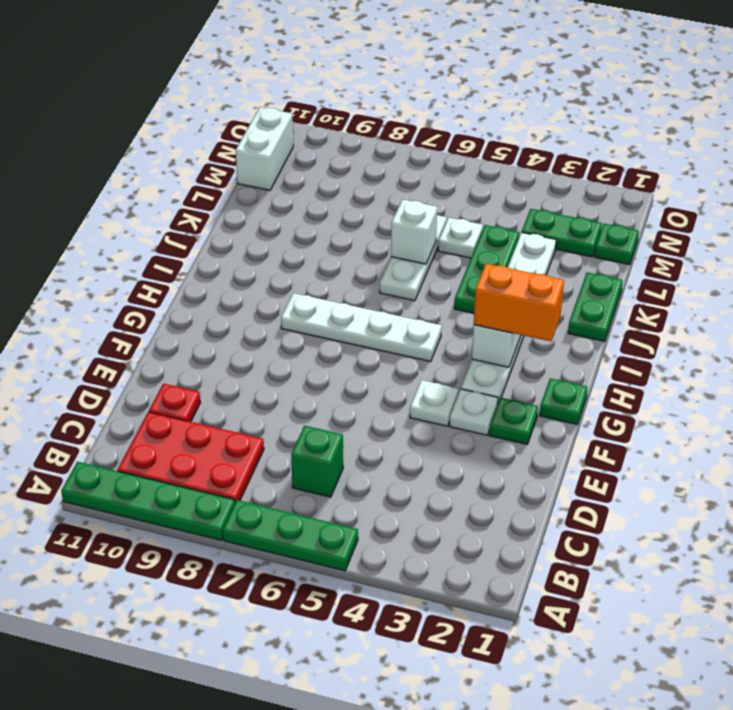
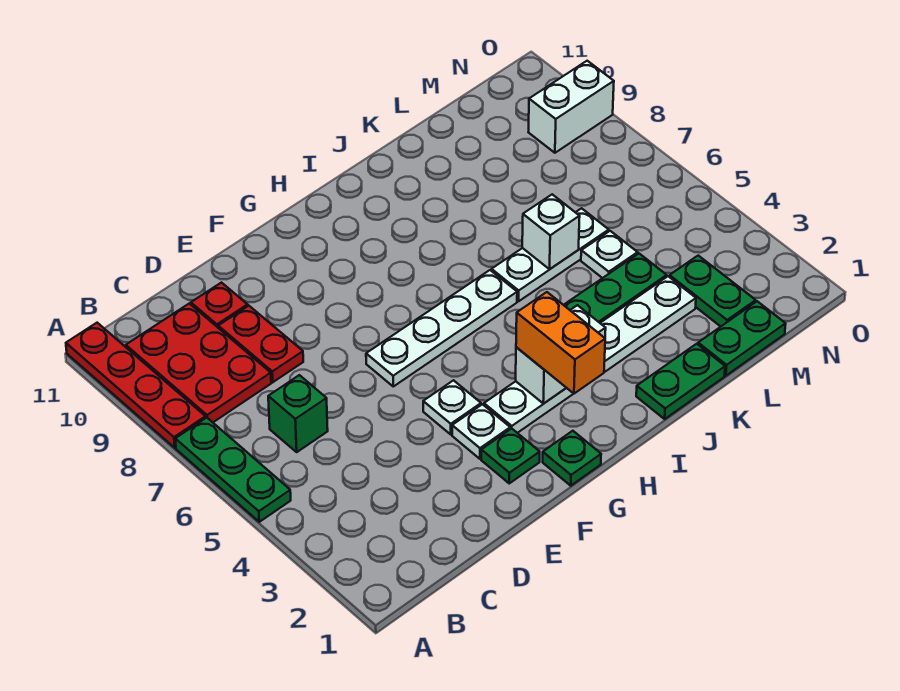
green plate A8:A11 level 1 -> red plate A8:A11 level 1
none -> red plate D8:D9 level 1
white plate H5:H8 level 1 -> white plate F6:I6 level 1
green plate M1 level 1 -> green plate L1:M1 level 1
white brick M11:N11 level 1 -> white brick N9:O9 level 1

